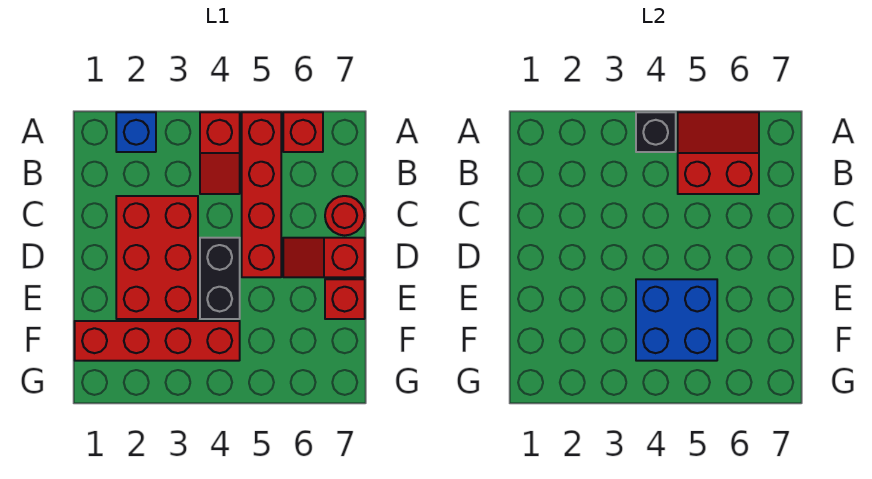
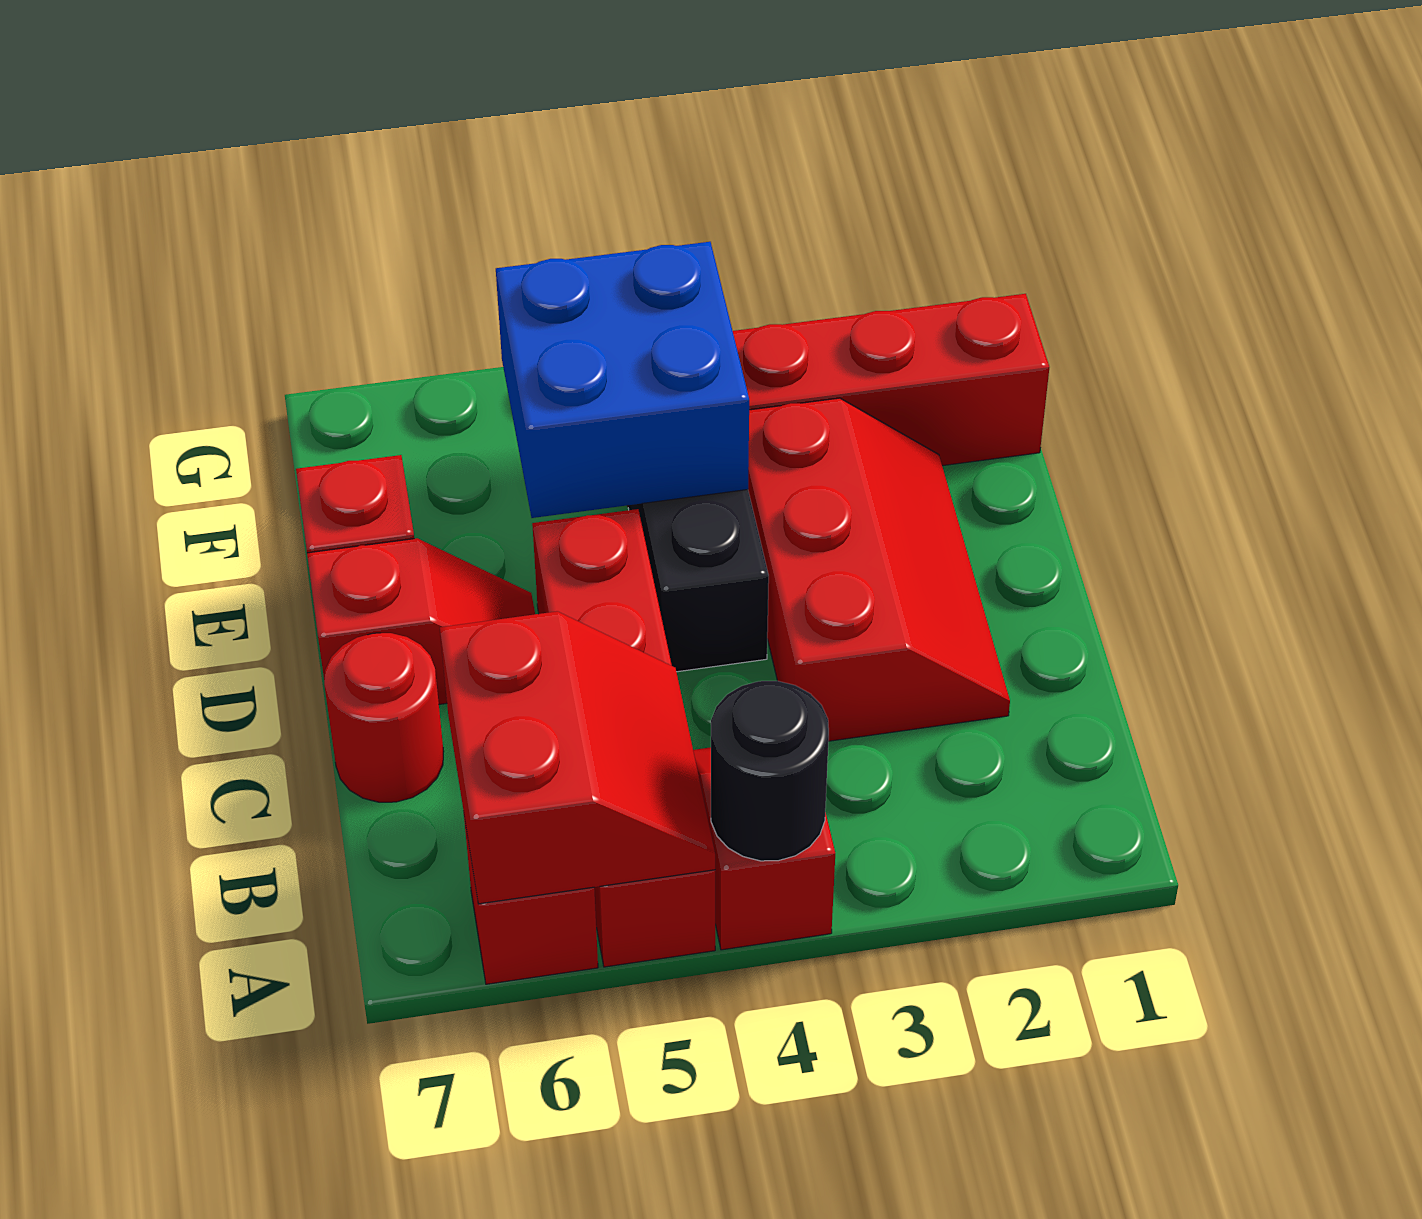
blue brick A2 level 1 -> none
black brick A4 level 2 -> black round brick A4 level 2
red slope A5:B6 level 2 top B -> red slope A5:B6 level 2 top 6
red brick C2:E3 level 1 -> red slope C2:E3 level 1 top 3

